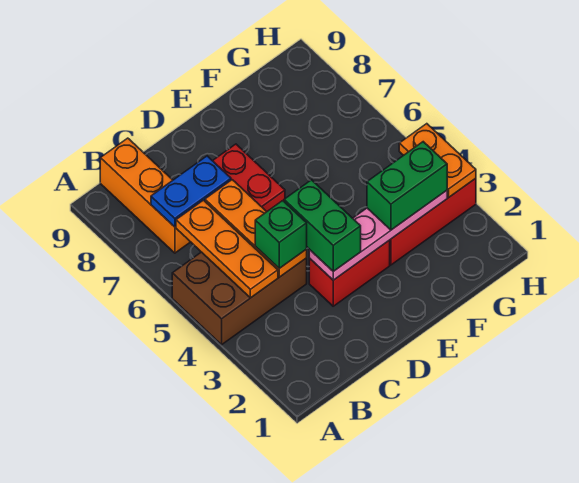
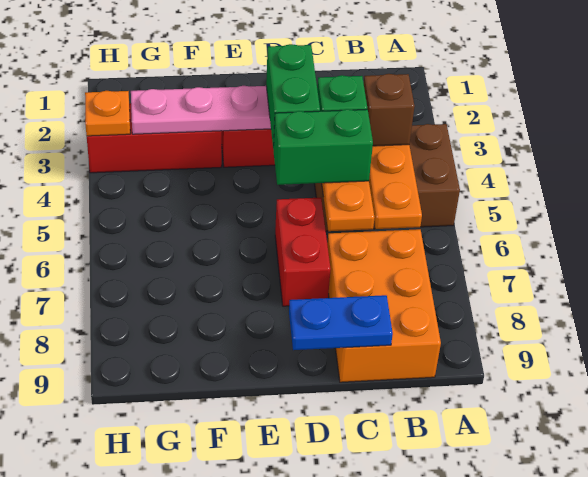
none -> brown brick B4 level 3
orange brick B7:B9 level 1 -> orange brick B7:C9 level 1
blue plate B7:C7 level 2 -> blue plate C9:D9 level 2
green brick F3:G3 level 3 -> green brick C5:D5 level 3
orange plate H3:H4 level 2 -> orange plate H3 level 2

